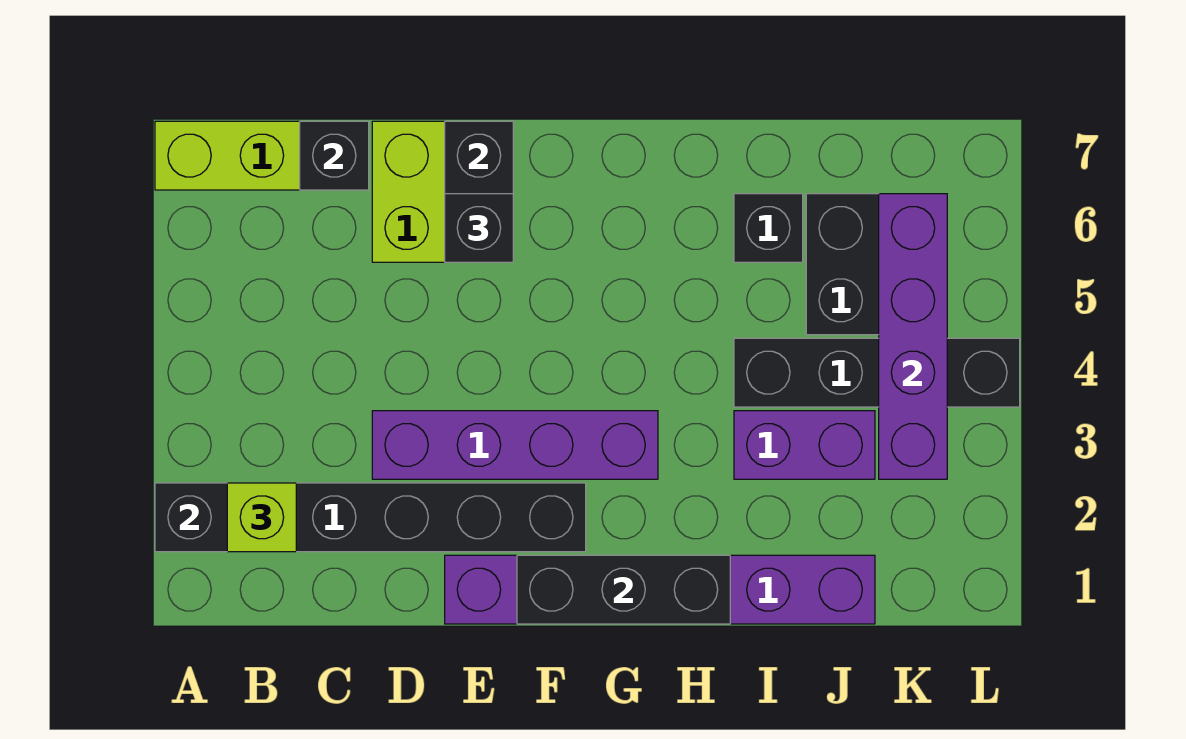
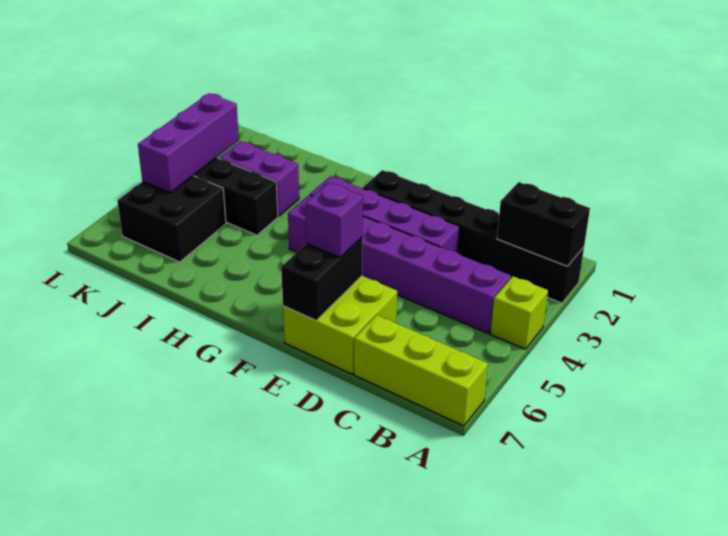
lime brick B2 level 3 -> lime brick A4 level 1
black brick C7 level 2 -> none
purple brick E1:J1 level 1 -> purple brick B4:G4 level 1
black brick E6 level 3 -> purple brick E6 level 3
black brick F1:H1 level 2 -> none
black brick I6 level 1 -> none
purple brick K3:K6 level 2 -> purple brick K3:K5 level 2

